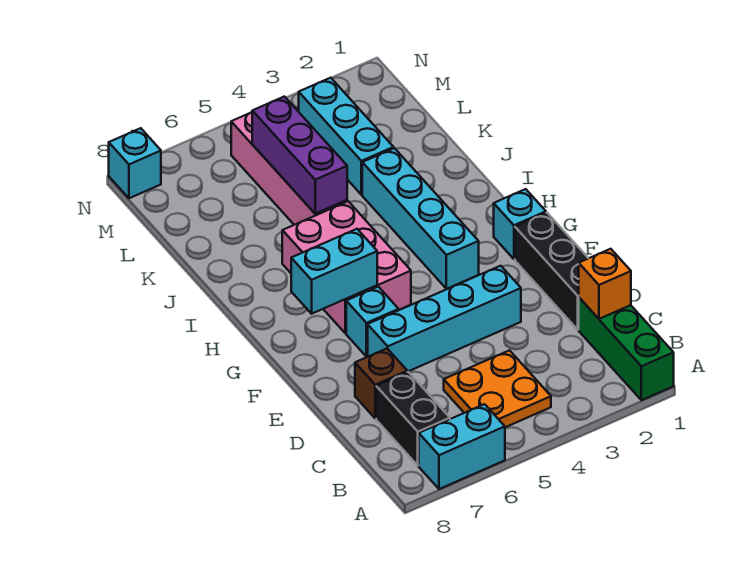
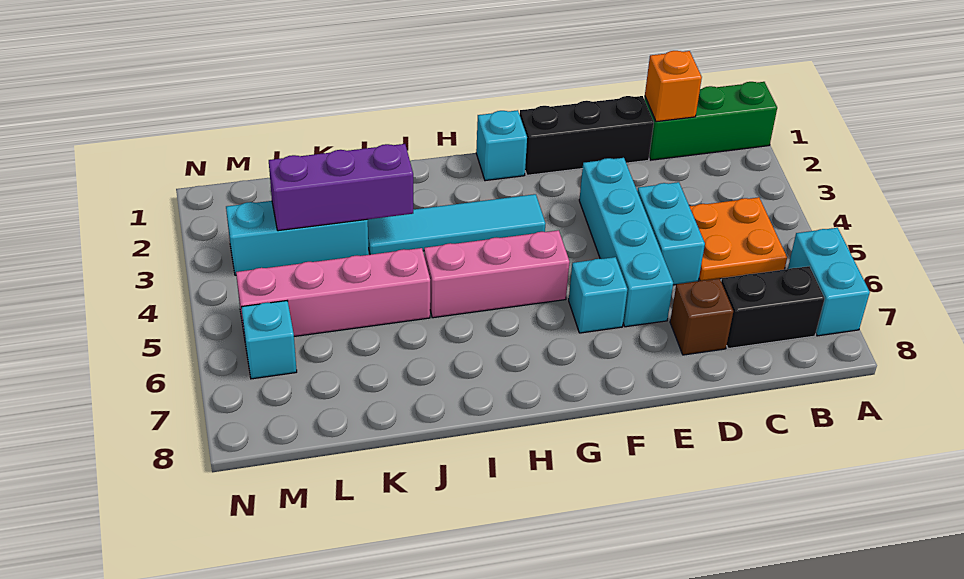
cyan brick G3:J3 level 1 -> cyan tile G3:J3 level 1
pink brick G5:I6 level 1 -> pink brick G5:I5 level 1
cyan brick G6:G7 level 2 -> cyan brick D4:D5 level 1
purple brick J5:L5 level 2 -> purple brick J3:L3 level 2
cyan brick N8 level 1 -> cyan brick M6 level 1

